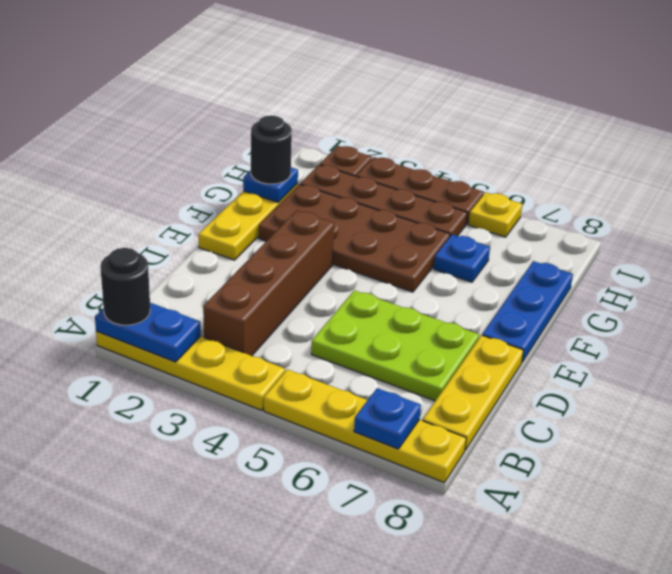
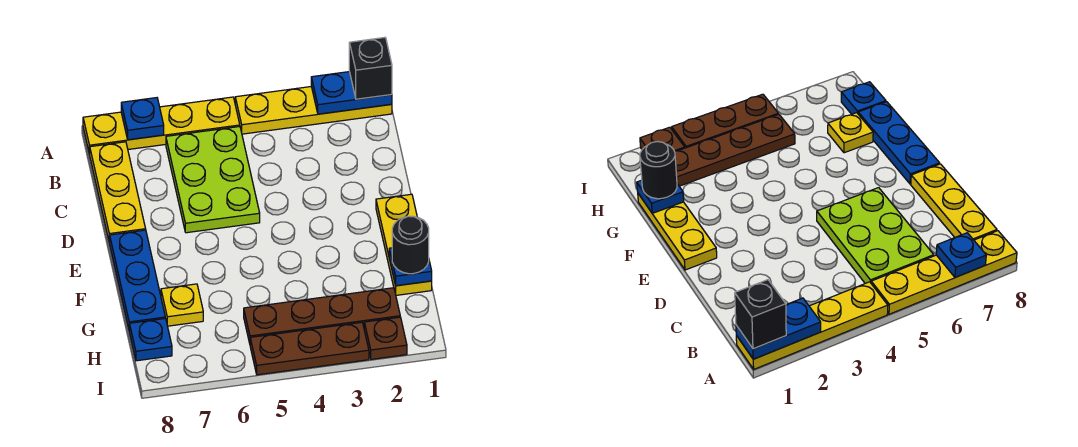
black round brick A1 level 3 -> black brick A1 level 3
brown brick B3:E3 level 1 -> none
lime plate C5:D7 level 1 -> lime plate B5:D6 level 1
brown plate F2:G5 level 1 -> none
blue plate G6 level 1 -> blue plate H8 level 1
yellow plate I6 level 1 -> yellow plate G7 level 1

